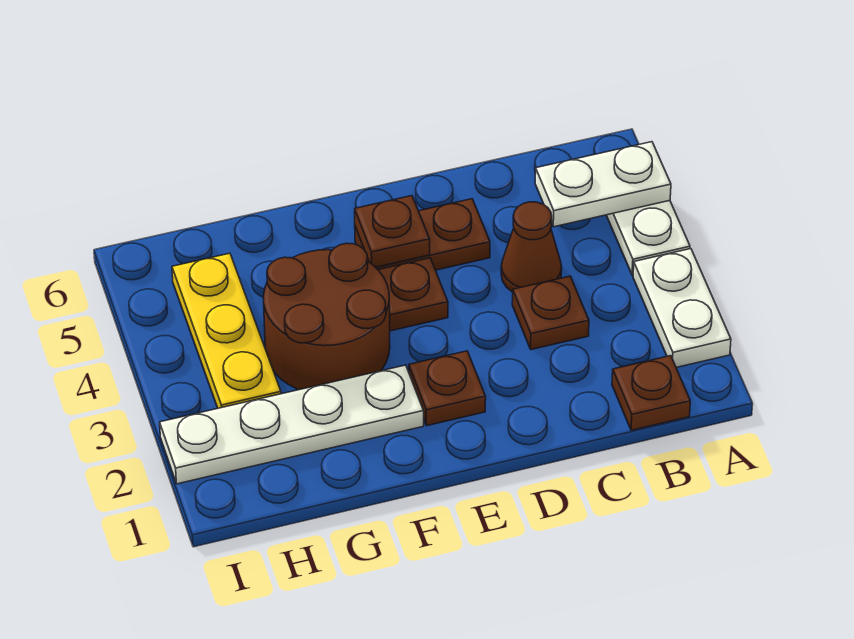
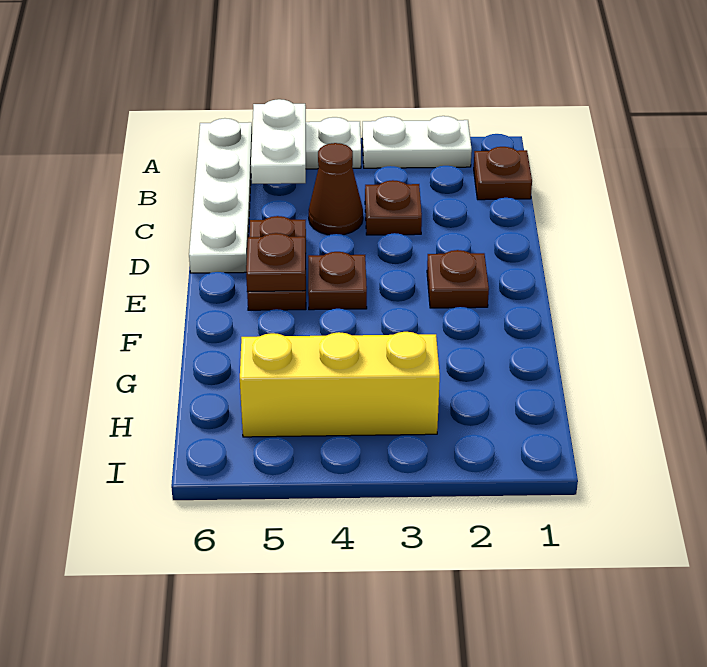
white plate F2:I2 level 1 -> white plate A6:D6 level 1
brown round brick F3:G4 level 1 -> none
yellow plate H3:H5 level 1 -> yellow brick H3:H5 level 1

